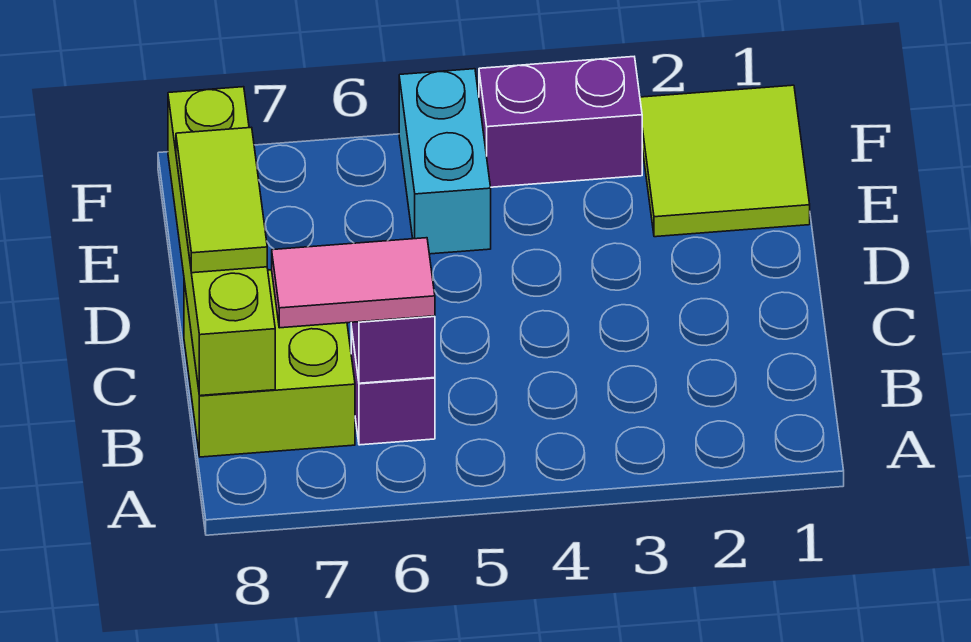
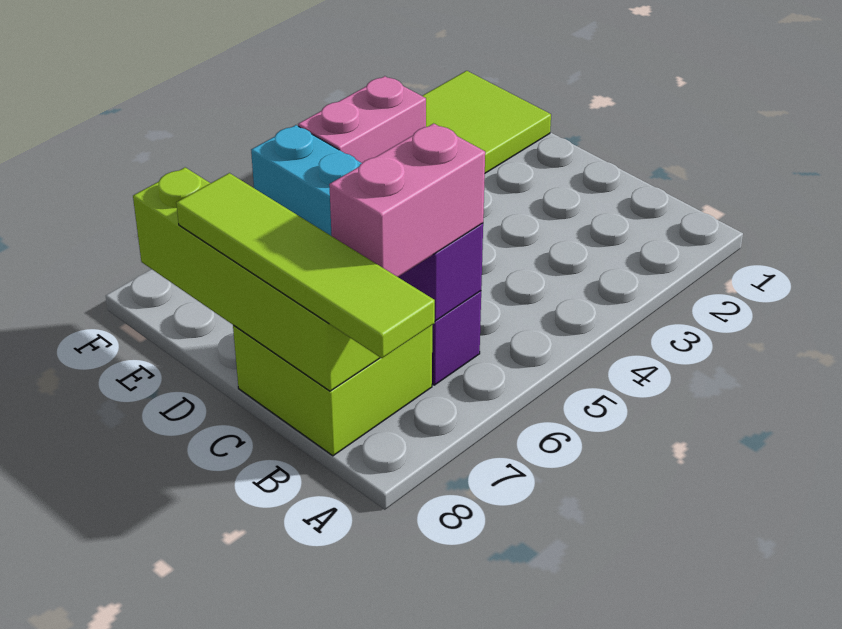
pink tile B6:B7 level 3 -> pink brick B6:B7 level 3
lime tile C8:D8 level 3 -> lime tile A8:D8 level 3
purple brick F3:F4 level 1 -> pink brick F3:F4 level 1

